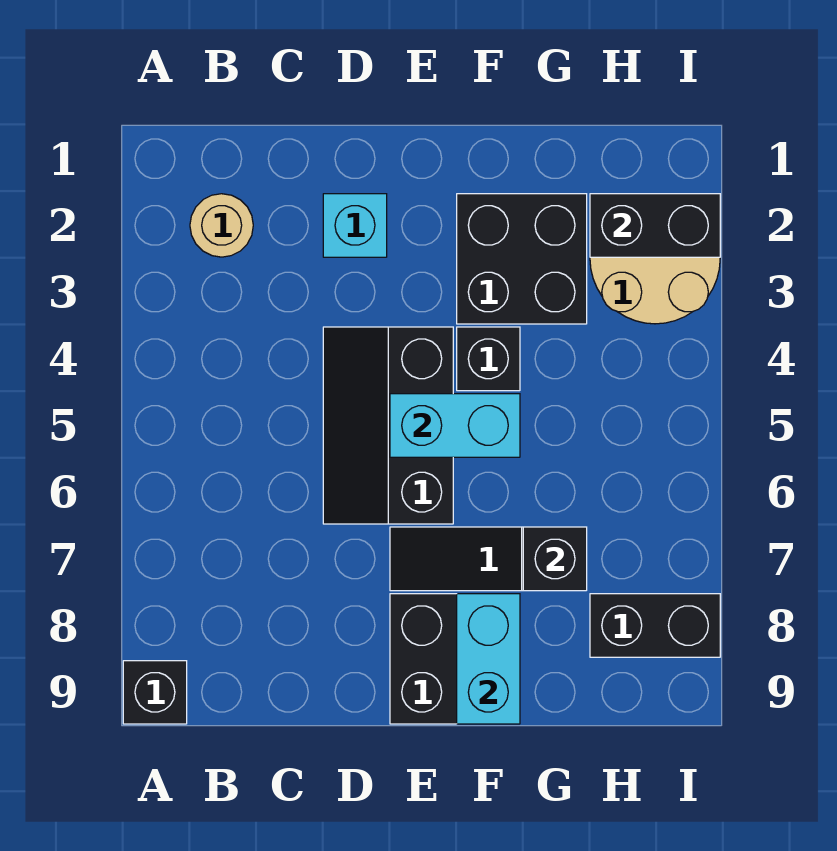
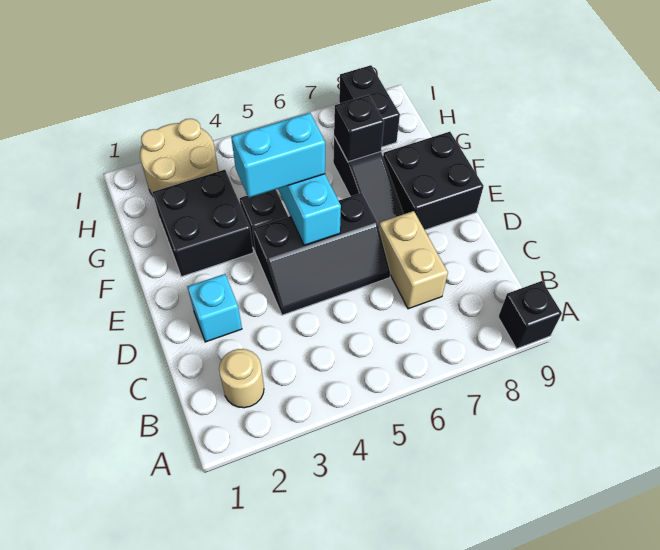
none -> tan brick C7:D7 level 1
cyan brick F8:F9 level 2 -> cyan brick F4:F5 level 3
black brick H2:I2 level 2 -> none

